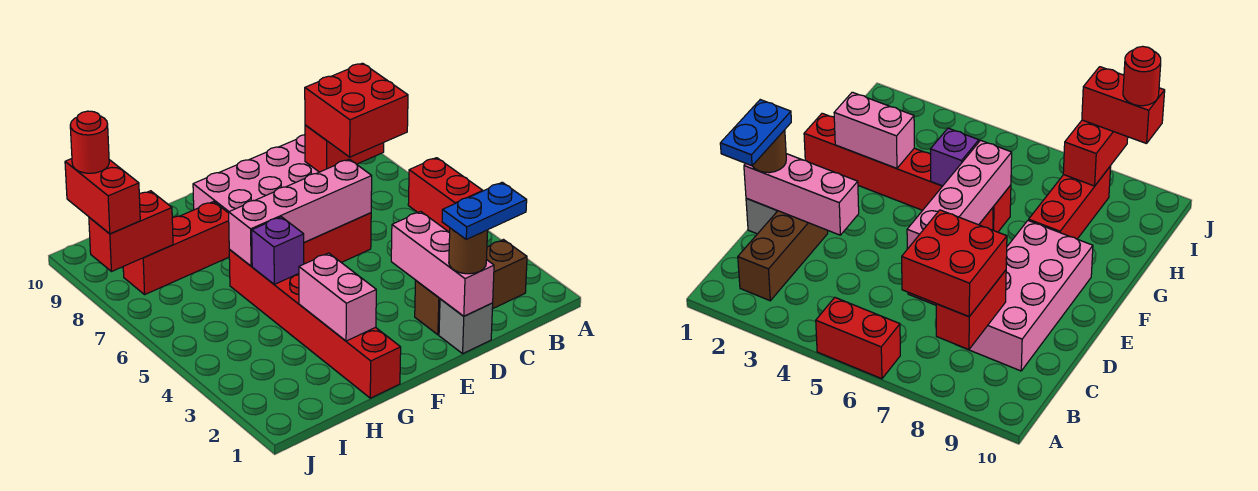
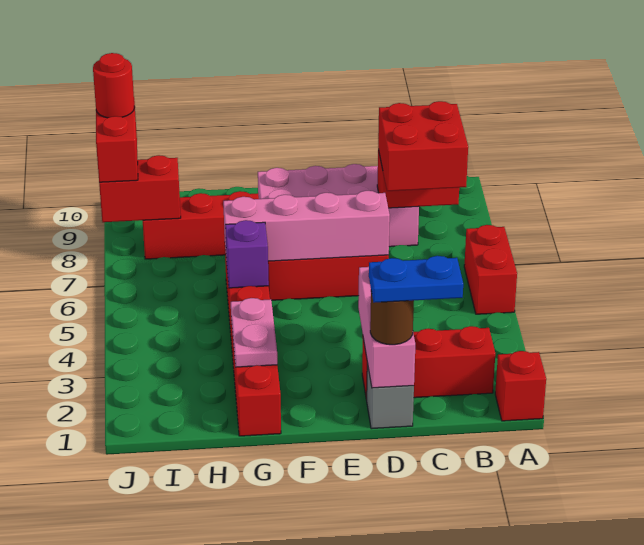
none -> red brick A1 level 1
brown brick B2:D2 level 1 -> red brick B2:D2 level 1
pink brick G2:G3 level 2 -> pink plate G2:G3 level 2

